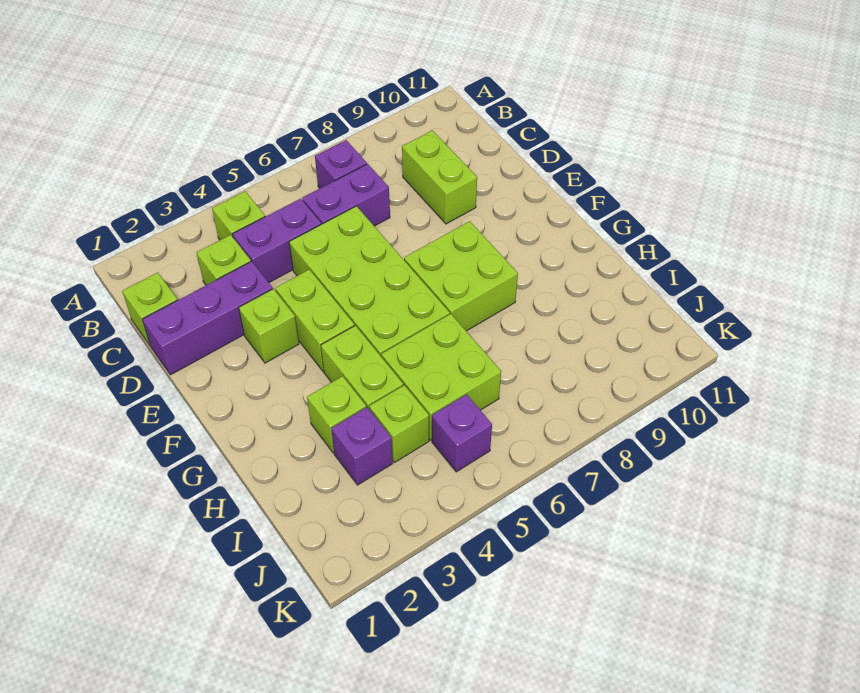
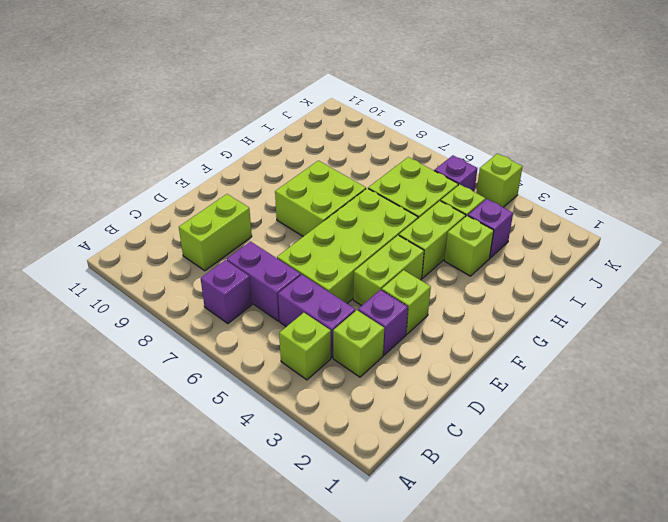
lime brick C1 level 1 -> lime brick K4 level 1
purple brick D1:D3 level 1 -> purple brick D3 level 1

